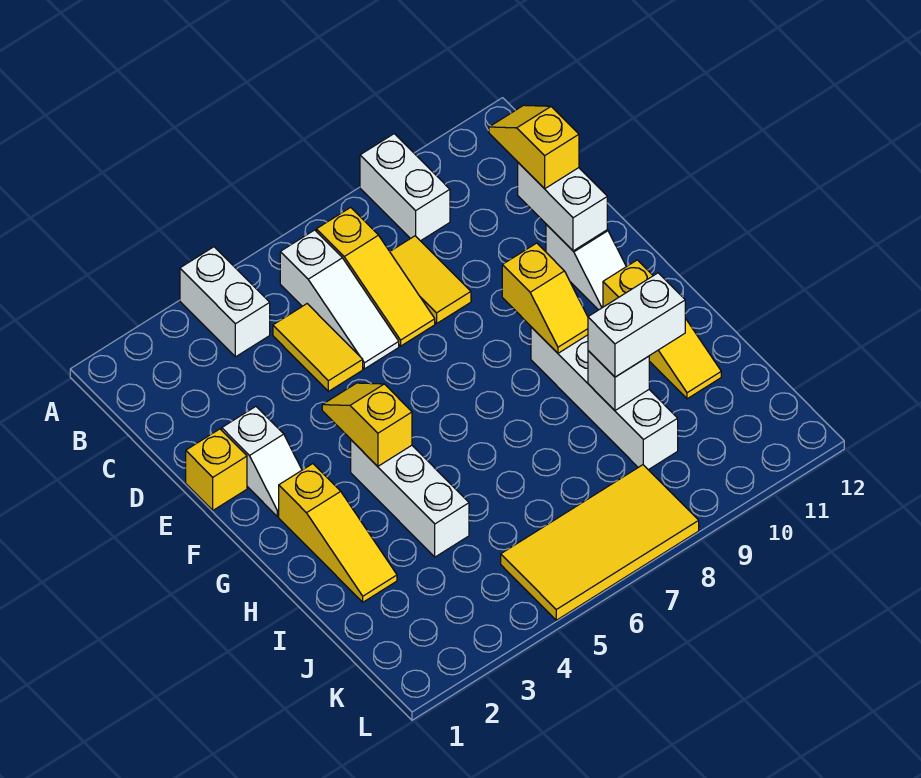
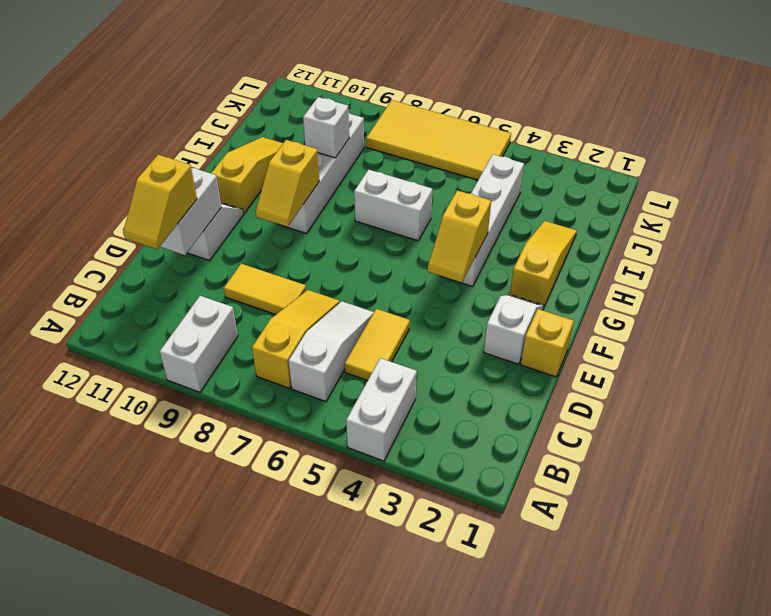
yellow tile C8:D8 level 1 -> yellow tile D8:D9 level 1
yellow slope F9:G9 level 2 top F -> yellow slope F9:G9 level 2 top G
white brick G4:I4 level 1 -> white brick G4:J4 level 1
white brick I9:I10 level 3 -> white brick H6:H7 level 1

